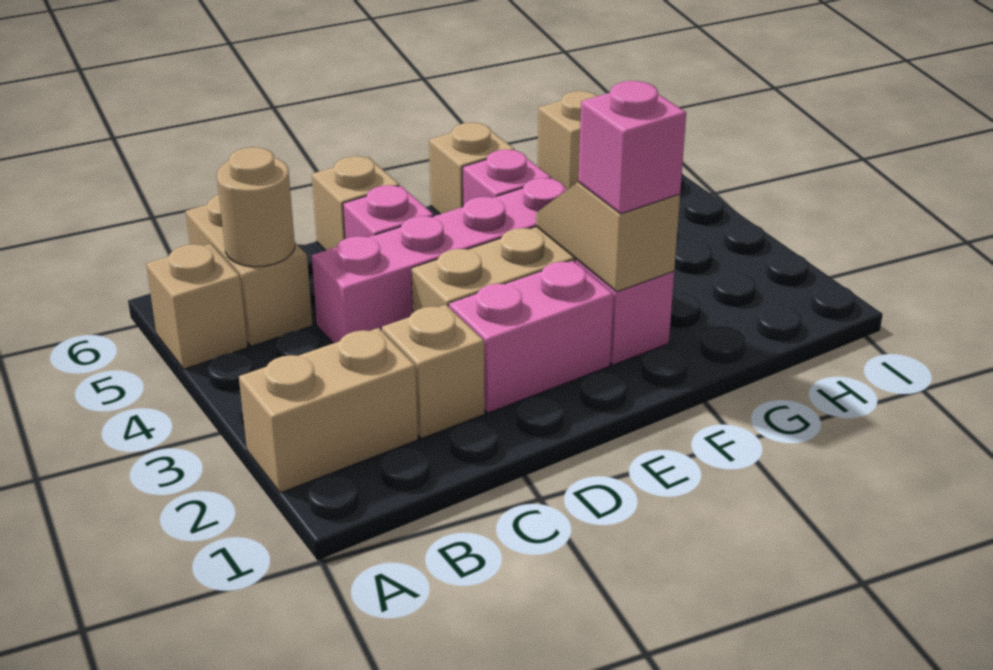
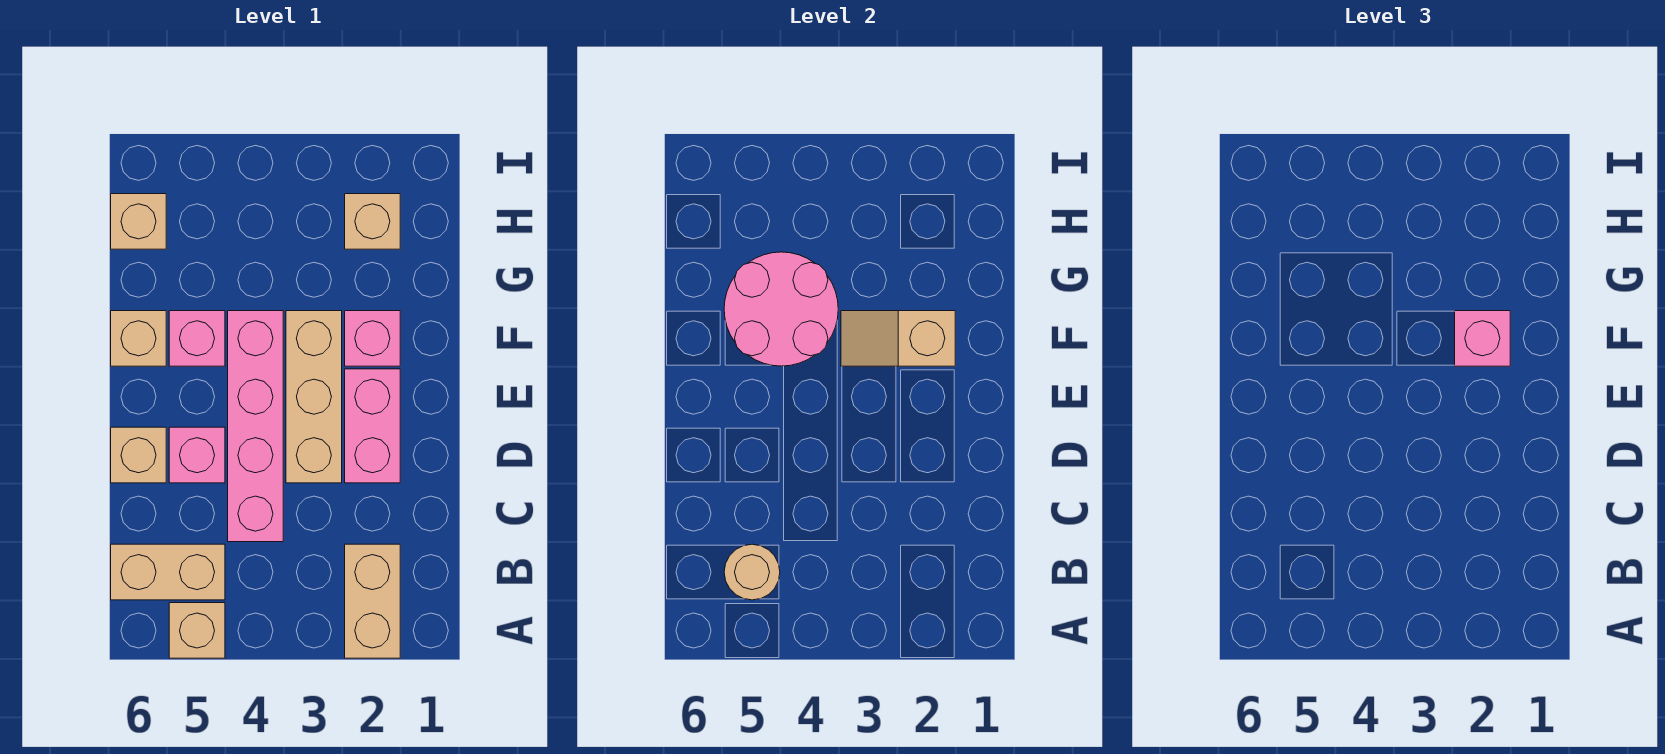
tan brick C2 level 1 -> tan brick H2 level 1
none -> pink round brick F4:G5 level 2

